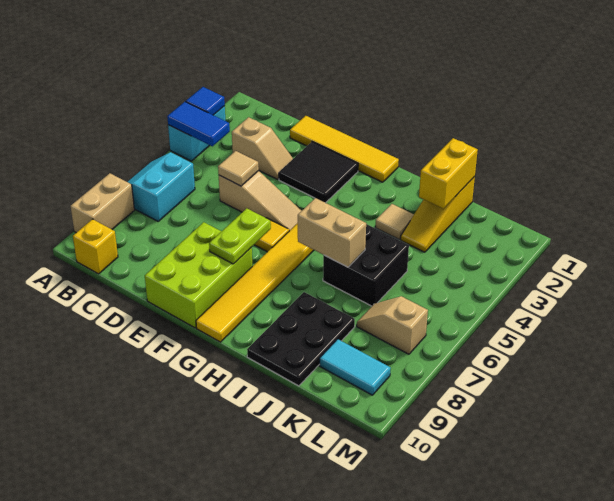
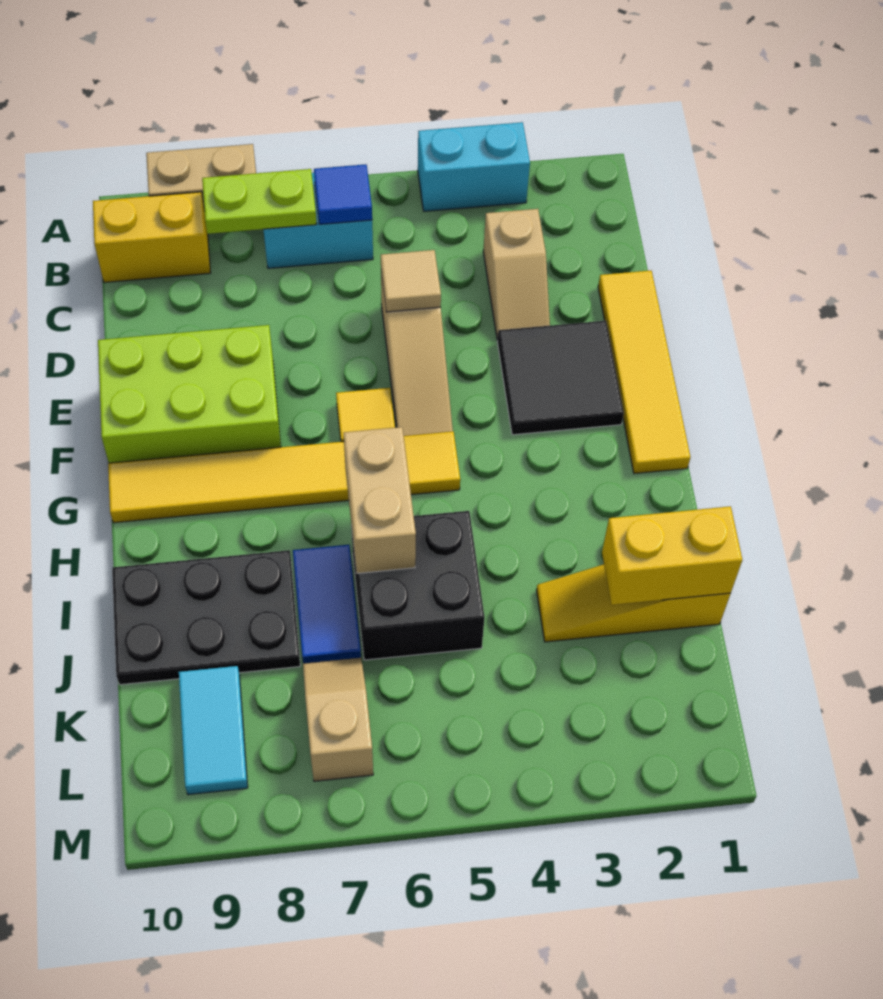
blue tile A3 level 2 -> blue tile B6 level 2
blue tile A4:B4 level 2 -> blue tile I7:J7 level 1
yellow brick B10 level 1 -> yellow brick B9:B10 level 1
lime plate F7:F8 level 2 -> lime plate B7:B8 level 2
tan tile I3 level 1 -> none

